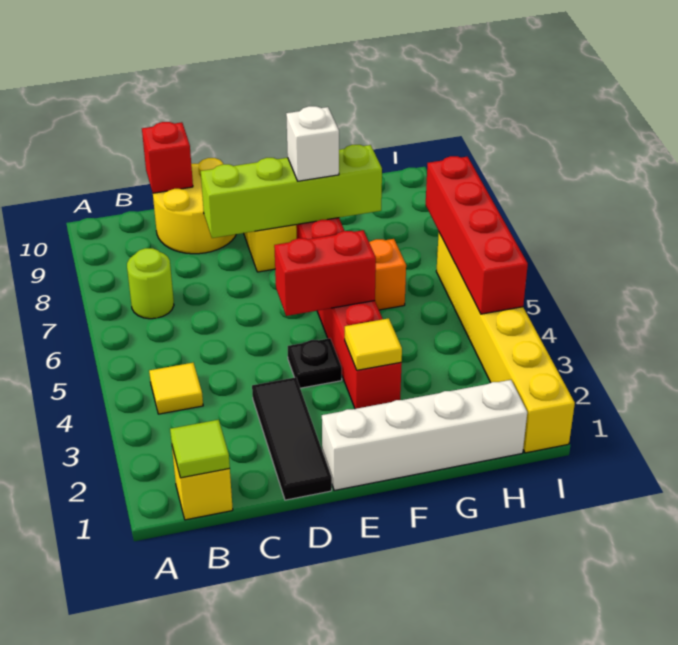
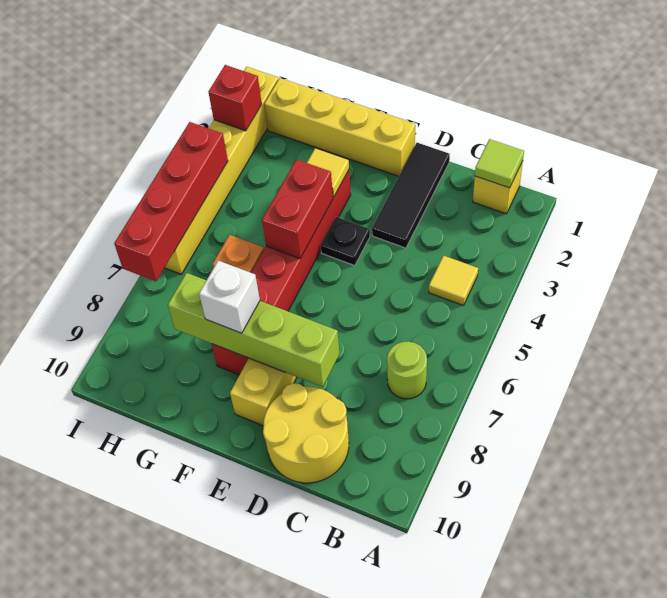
red brick C10 level 2 -> red brick I2 level 2
white brick E1:H1 level 1 -> yellow brick E1:H1 level 1
red brick E5:F5 level 2 -> red brick F4:F5 level 2

